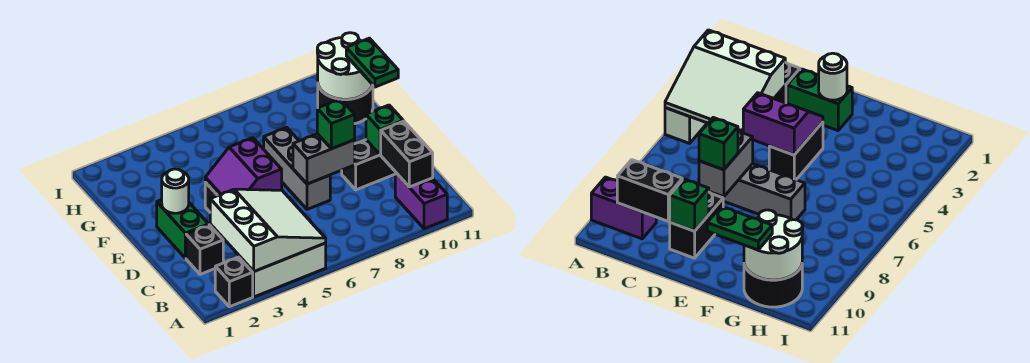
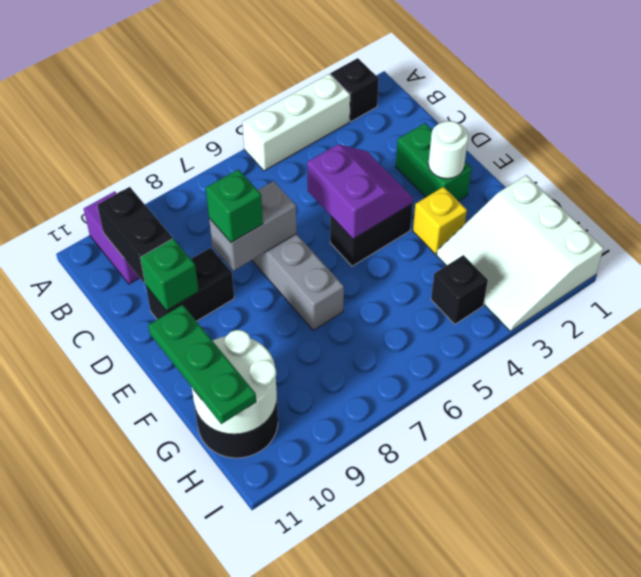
white slope A3:C5 level 2 top 3 -> white slope G1:I3 level 1 top 1
black brick C2 level 1 -> black brick H4 level 1
none -> yellow brick F3 level 1
green plate F11:G11 level 3 -> green plate F11:H11 level 3

